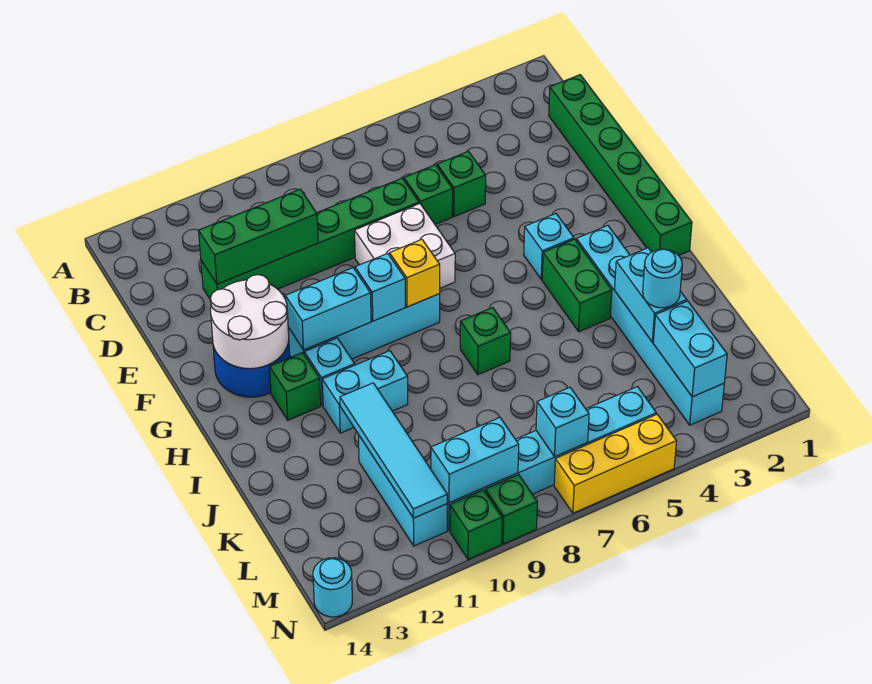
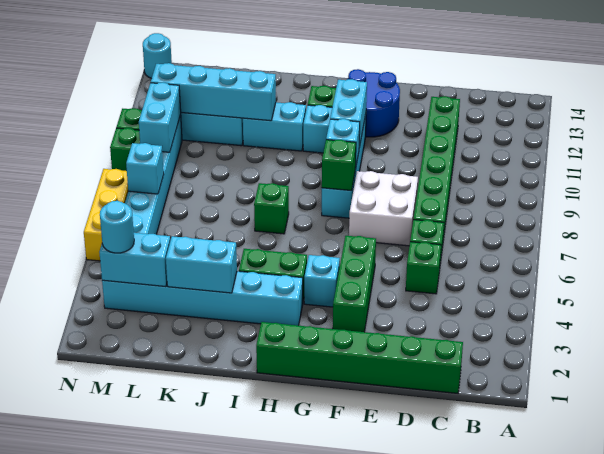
green brick D10:D12 level 2 -> green brick F3:F5 level 1
white round brick F12:G13 level 2 -> none
yellow brick G8 level 2 -> green brick G8 level 2
cyan brick I10:I11 level 1 -> cyan brick I11:J11 level 1
cyan tile J11:M11 level 2 -> cyan brick J11:M11 level 2
cyan round brick K3 level 3 -> cyan round brick M3 level 3

